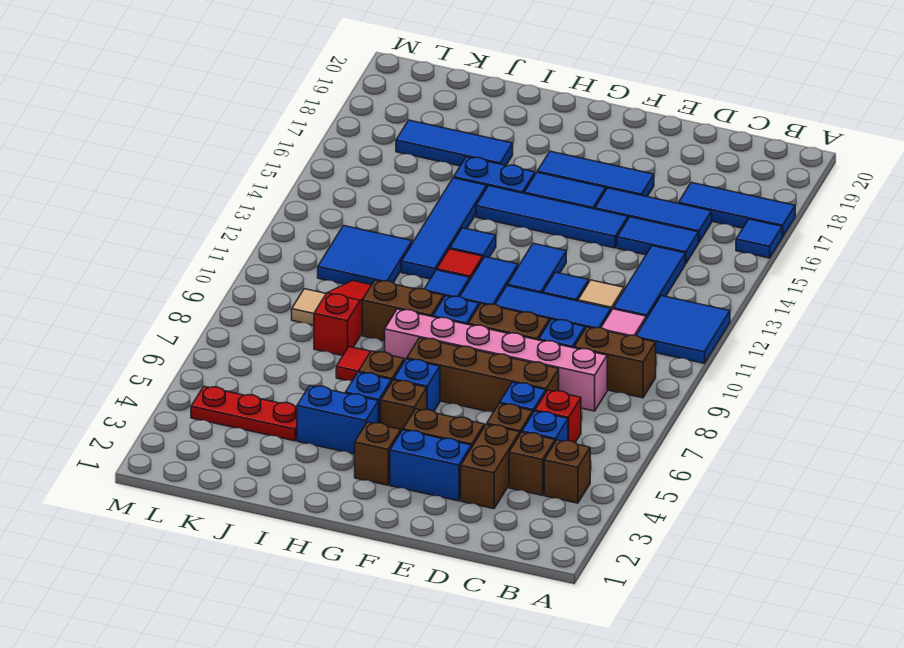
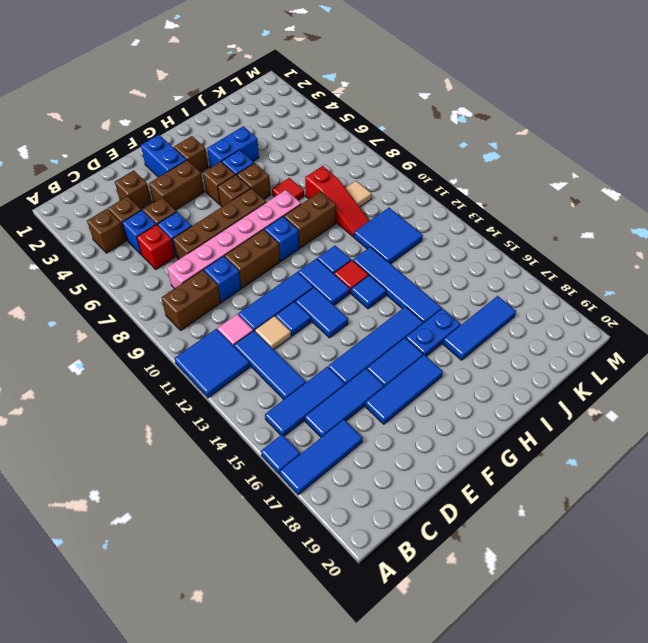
blue tile C15:D15 level 1 -> blue tile B15:D15 level 1
brown brick D3:D4 level 1 -> brown brick D3 level 1
blue brick E3:F3 level 1 -> blue brick F2:F3 level 1
blue brick G6 level 1 -> brown brick G6 level 1
red plate J4:L4 level 1 -> none

